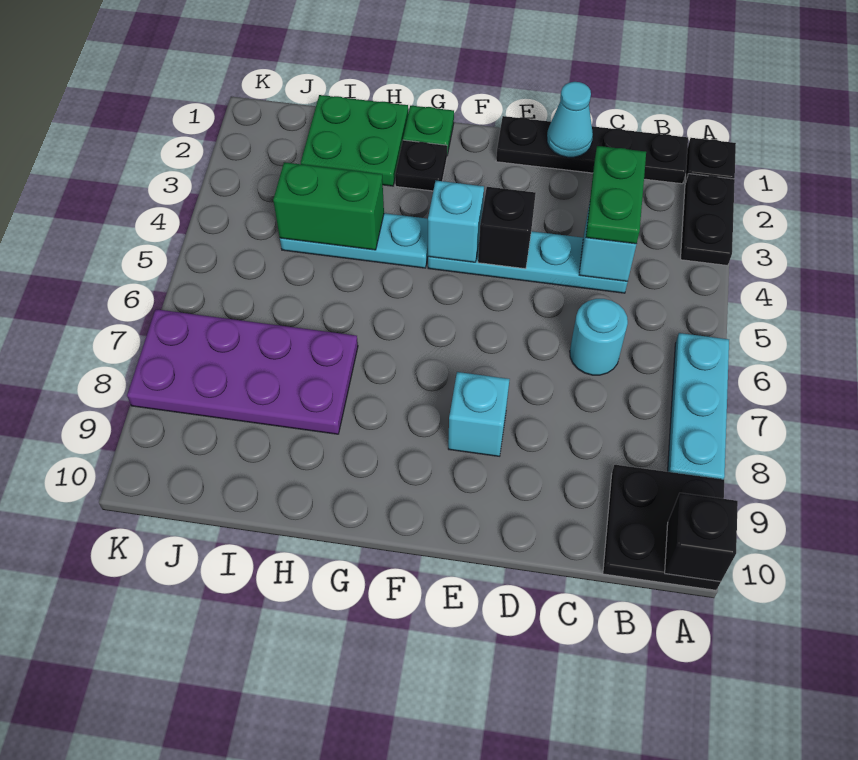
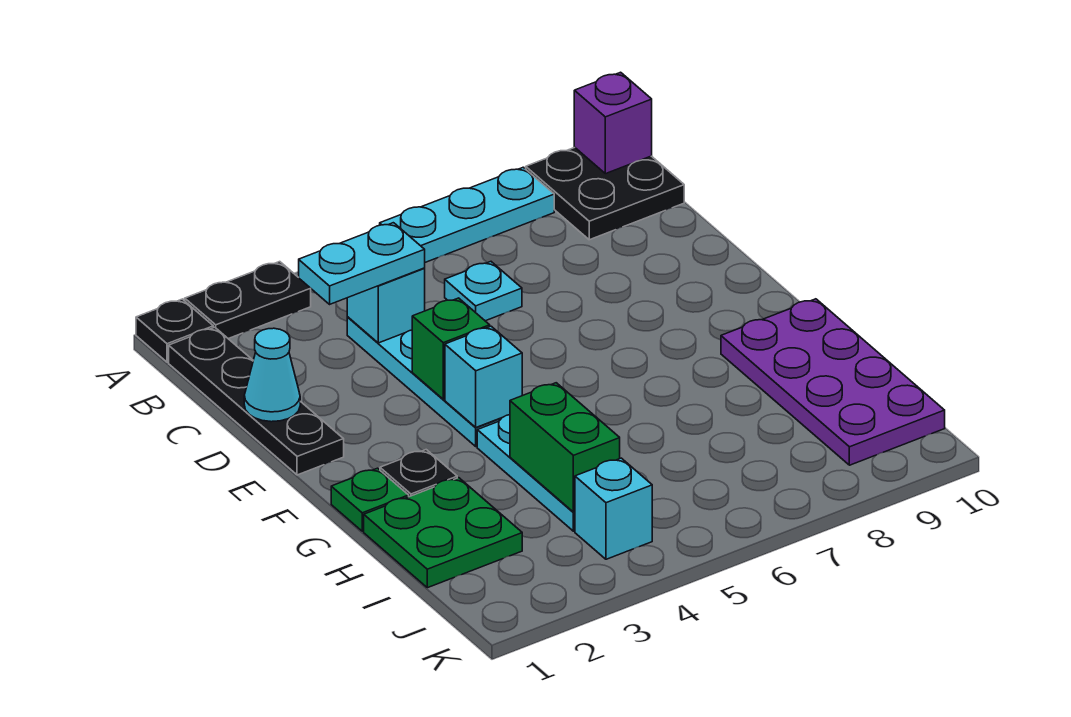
black brick A10 level 2 -> purple brick A10 level 2
green plate C3:C4 level 3 -> cyan plate C3:C4 level 3
cyan round brick C6 level 1 -> cyan plate C6 level 1
black brick E4 level 2 -> green brick E4 level 2
cyan brick E8 level 1 -> cyan brick J4 level 1
purple plate H7:K8 level 1 -> purple plate G9:J10 level 1

